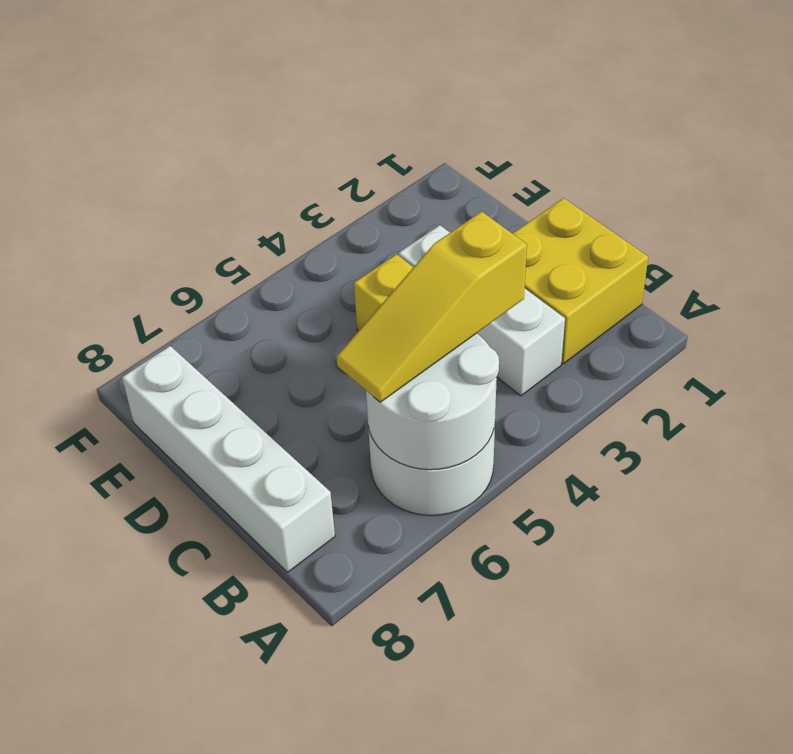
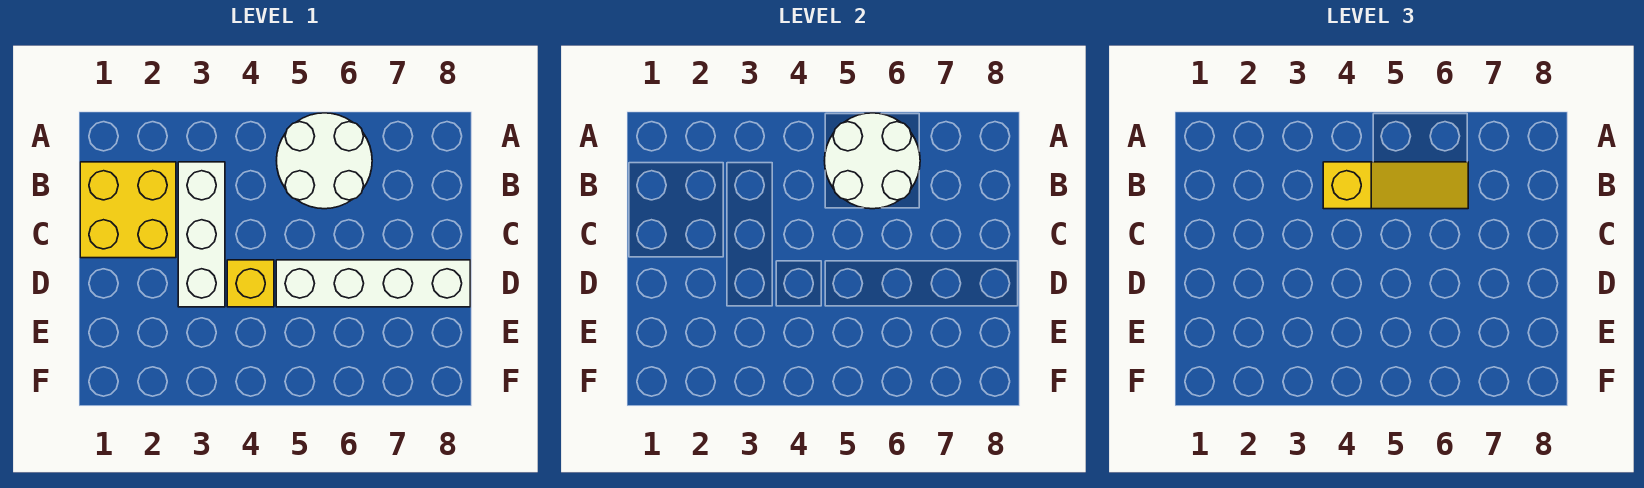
white brick B8:E8 level 1 -> white brick D5:D8 level 1

